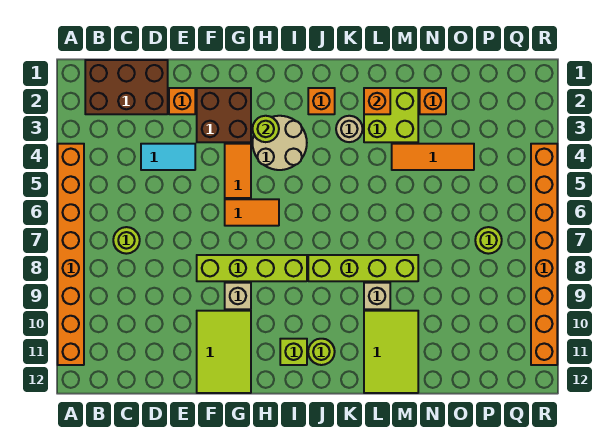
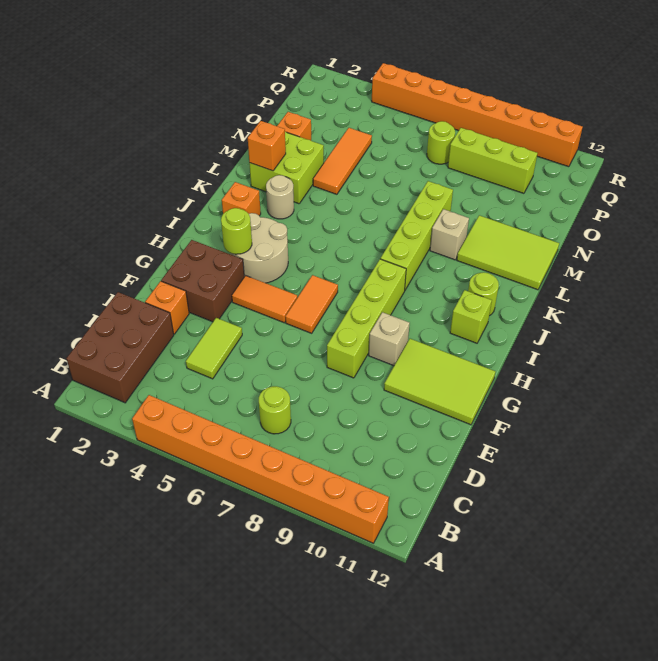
cyan tile D4:E4 level 1 -> lime tile D4:E4 level 1
none -> lime brick P8:P10 level 1

